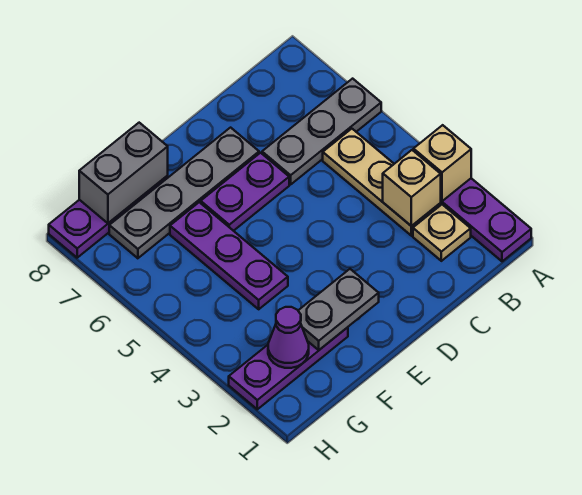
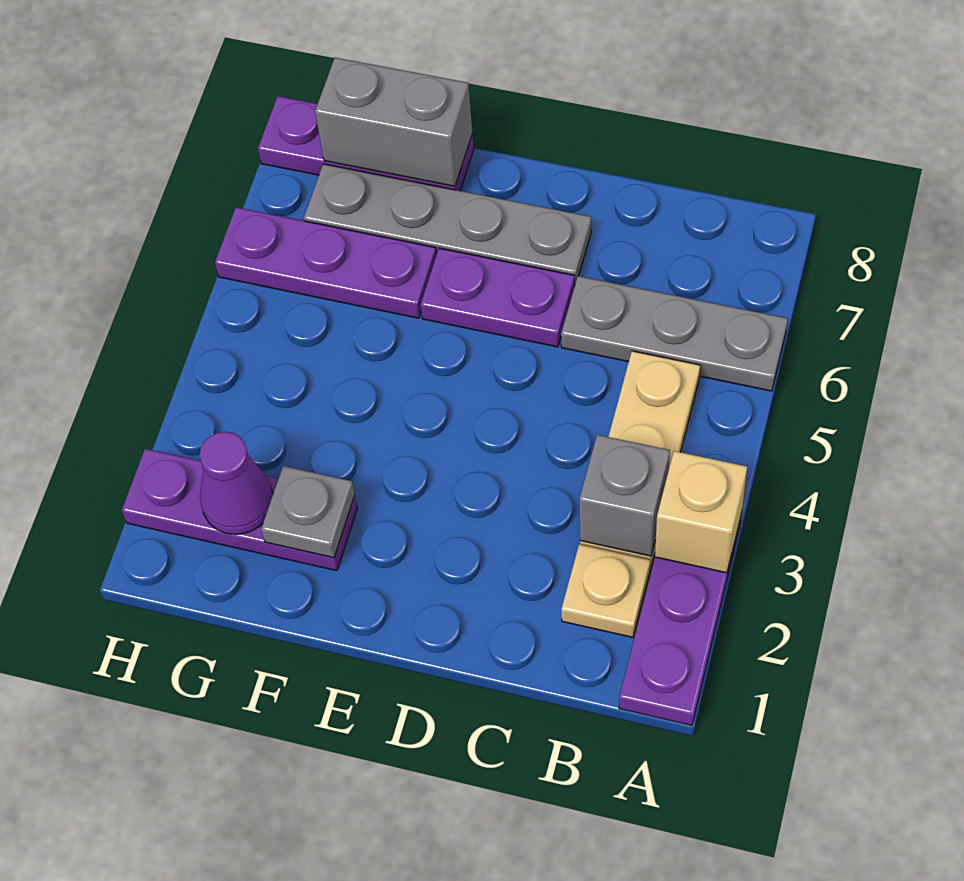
tan brick B3 level 2 -> grey brick B3 level 2
grey plate E2:F2 level 2 -> grey plate F2 level 2
purple plate F4:F6 level 1 -> purple plate F6:H6 level 1

